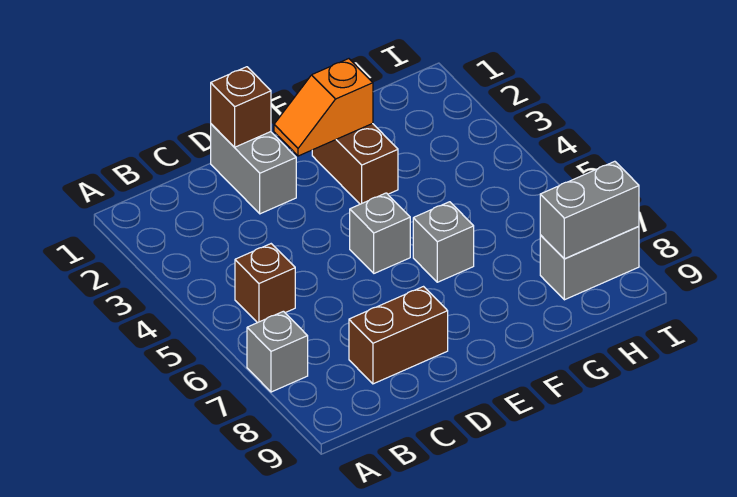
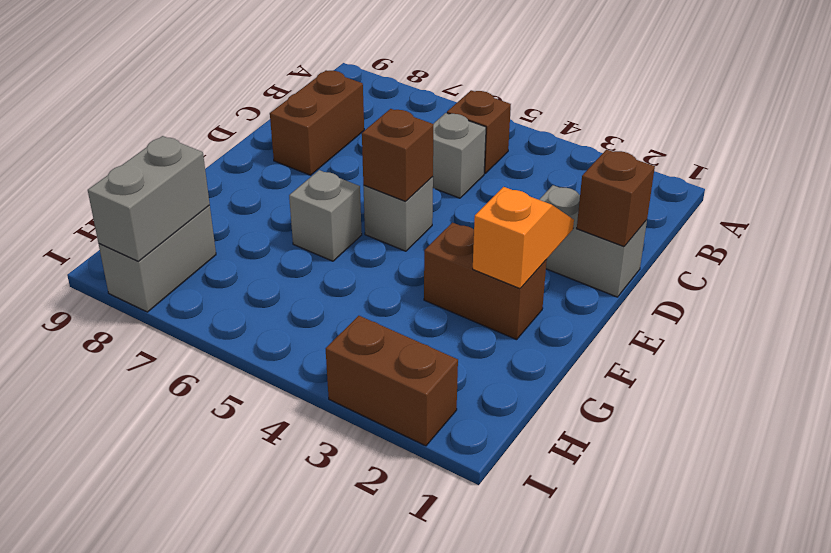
grey brick A7 level 1 -> grey brick C5 level 1
none -> brown brick E5 level 2
none -> brown brick I2:I3 level 1

